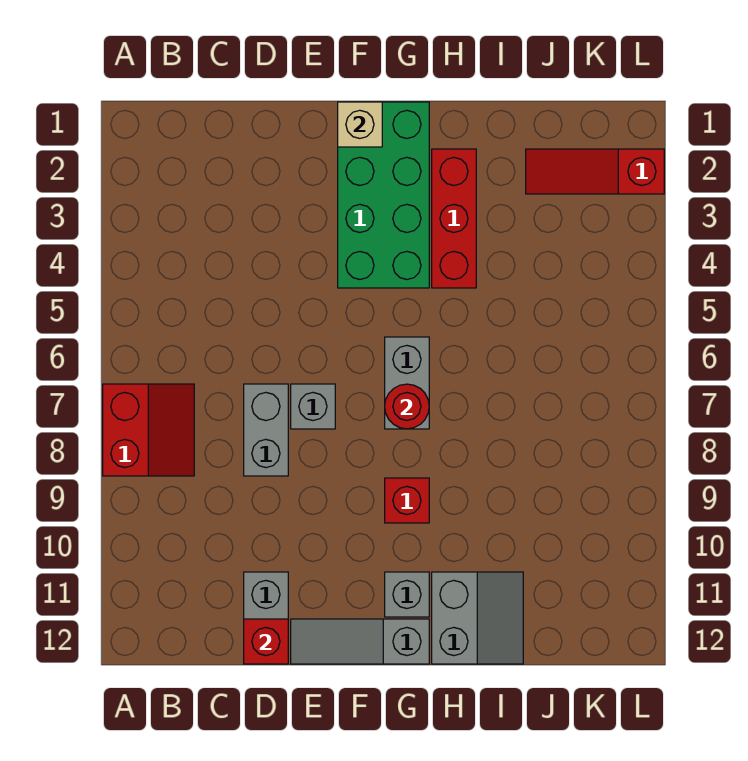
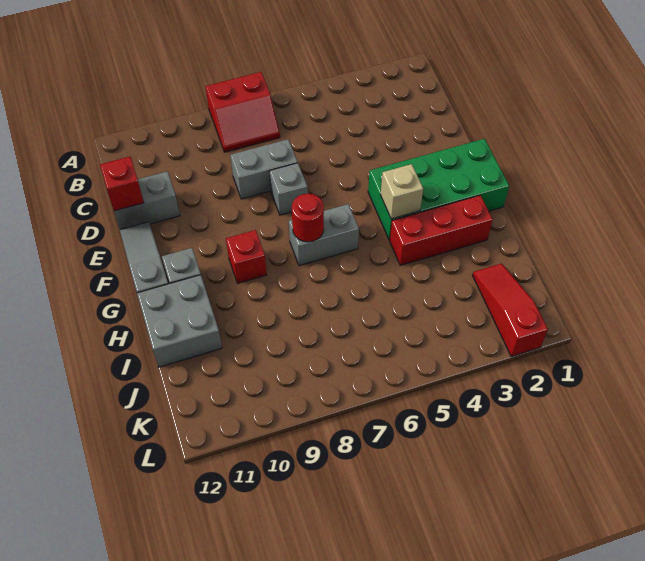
tan brick F1 level 2 -> tan brick G4 level 2
grey slope H11:I12 level 1 top H -> grey brick H11:I12 level 1

